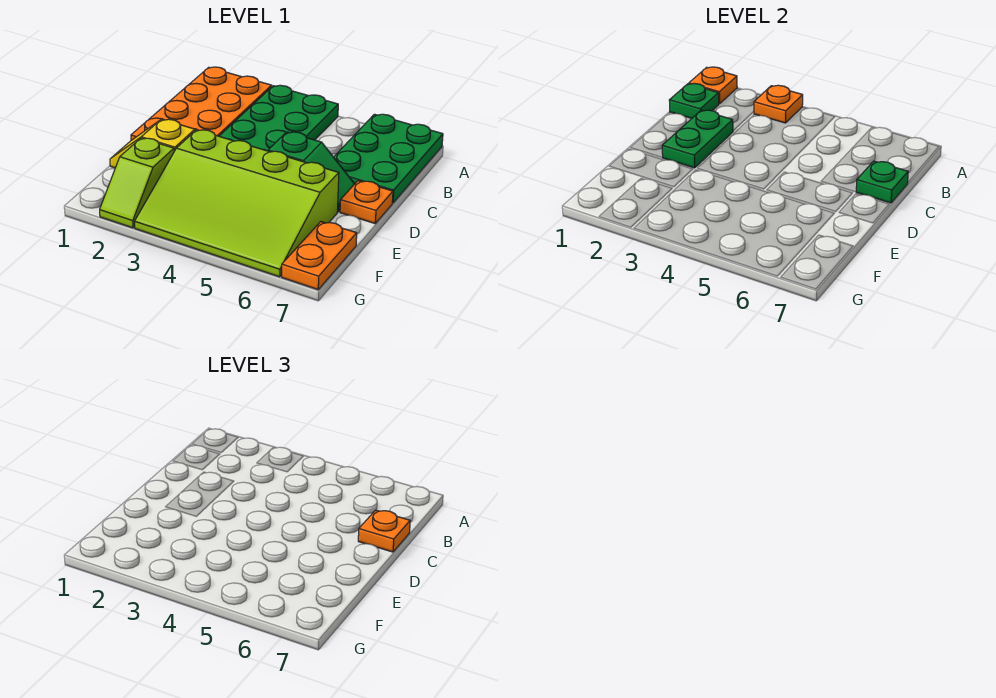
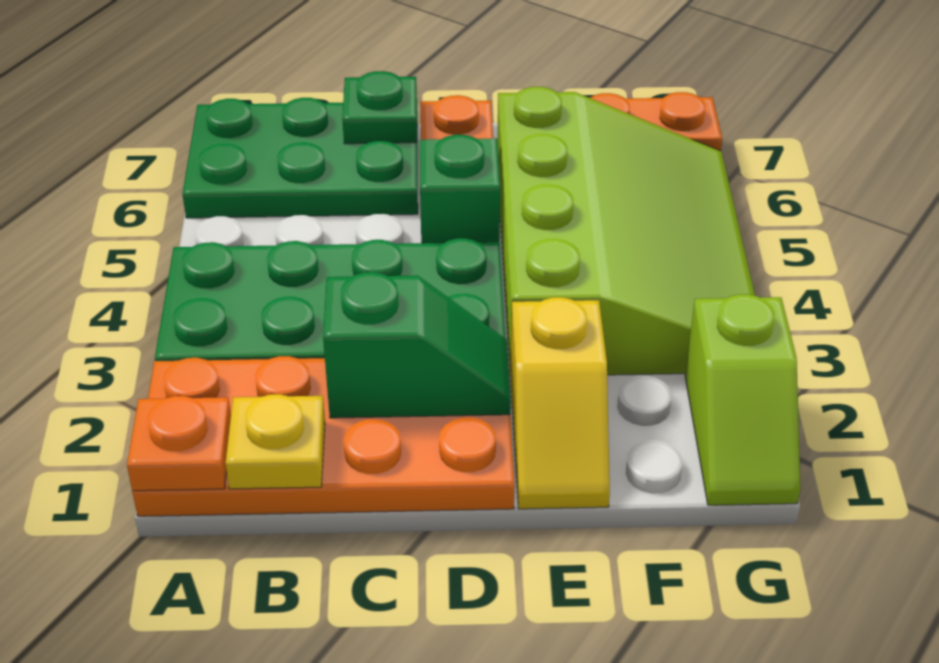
orange plate A3 level 2 -> none
green plate B1 level 2 -> yellow plate B1 level 2
green plate C2:D2 level 2 -> green slope C2:D2 level 2 top C
orange plate C7 level 3 -> none
lime slope F2:G2 level 1 top F -> lime slope G1:G2 level 1 top 2

